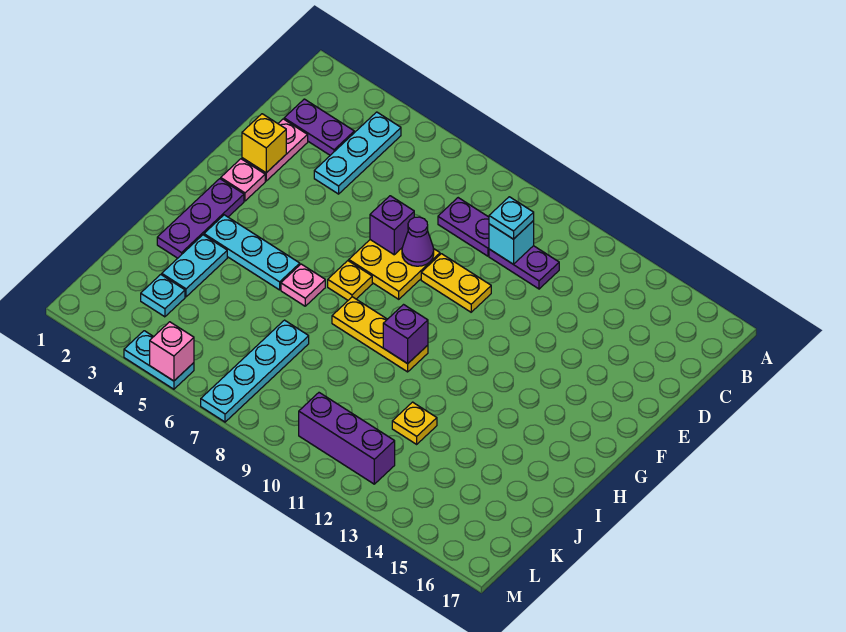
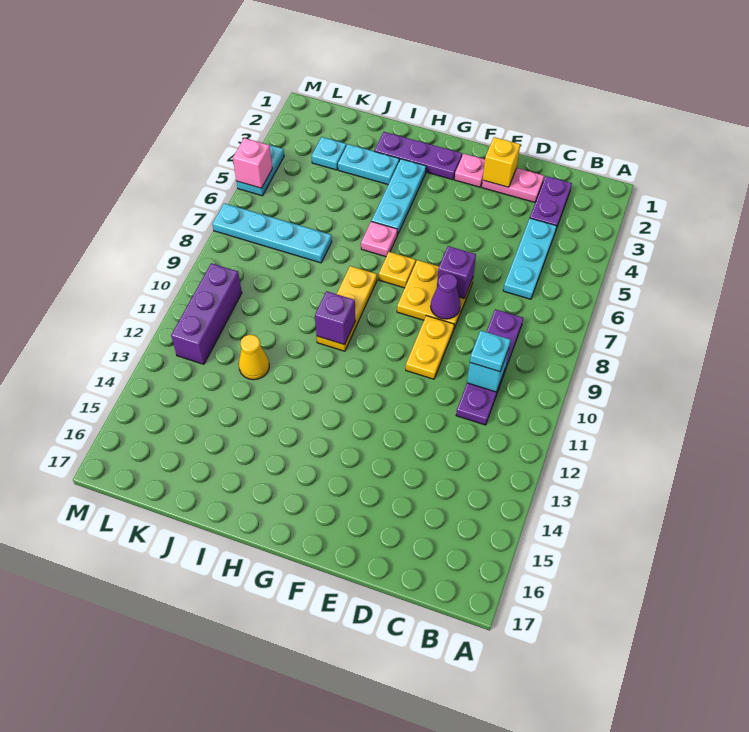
cyan plate B4:D4 level 1 -> cyan plate C4:C6 level 1
yellow plate J12 level 1 -> yellow cone J12 level 1

